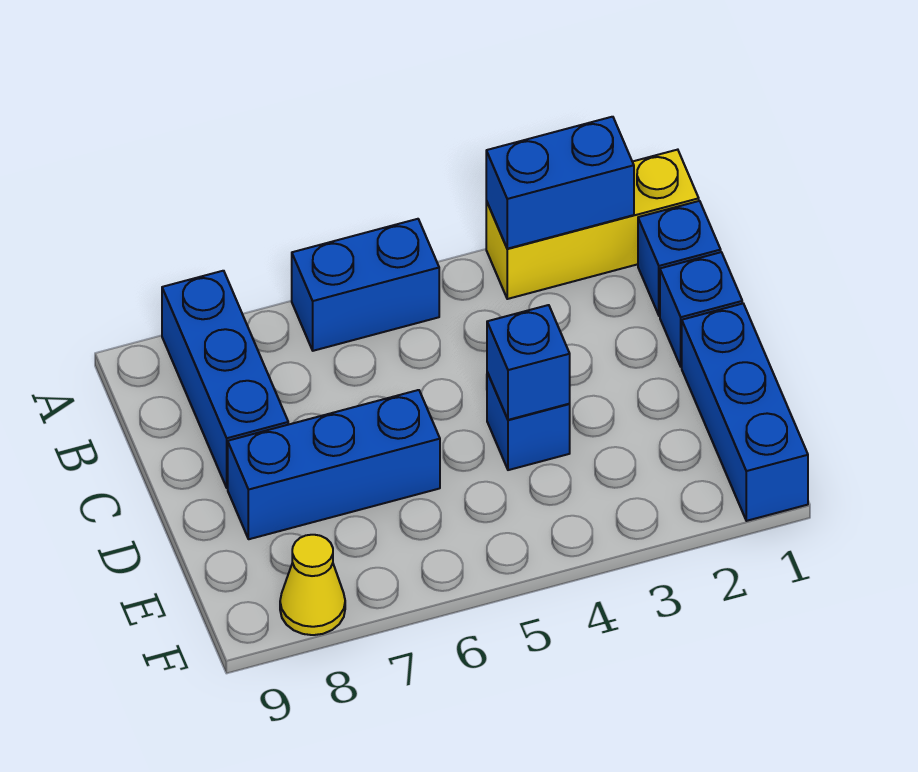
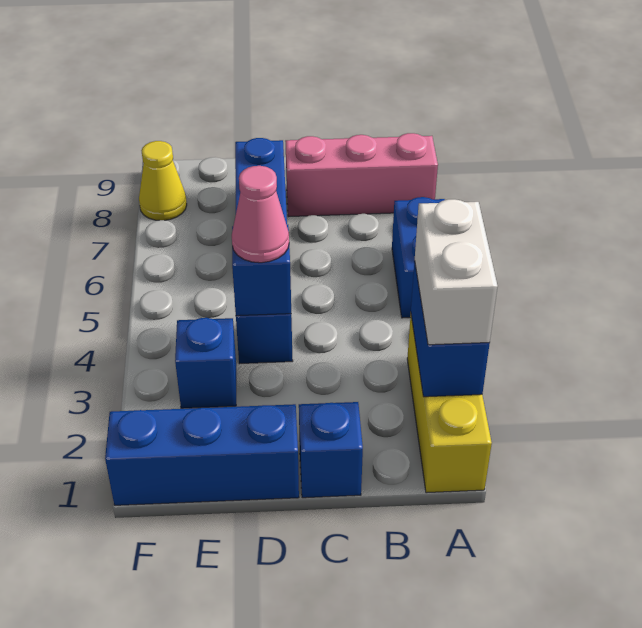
none -> white brick A2:A3 level 3
blue brick A8:C8 level 1 -> pink brick A8:C8 level 1
blue brick B1 level 1 -> blue brick E3 level 1
none -> pink cone D4 level 3

